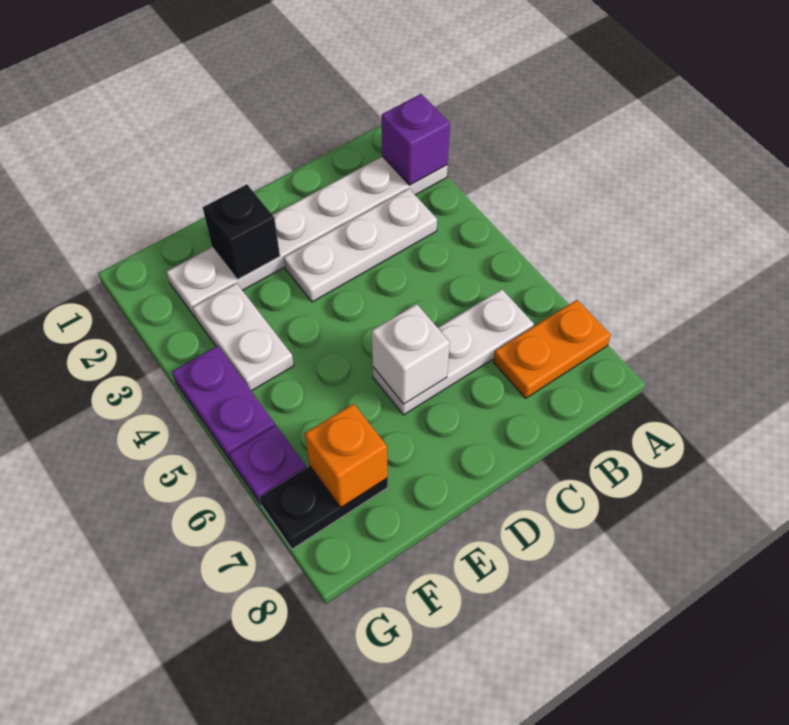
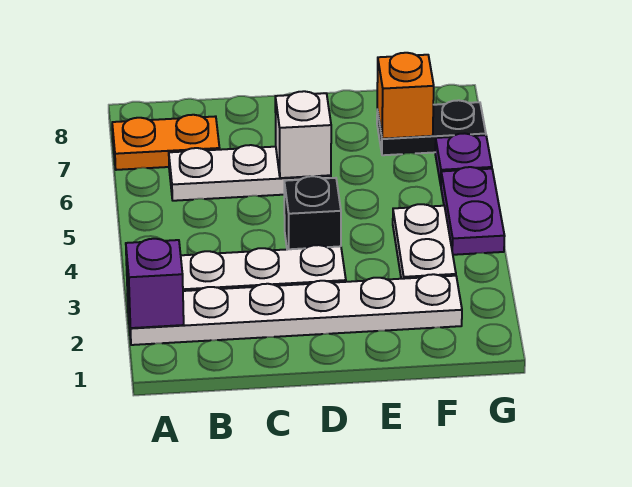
black brick E2 level 2 -> black brick D4 level 1

